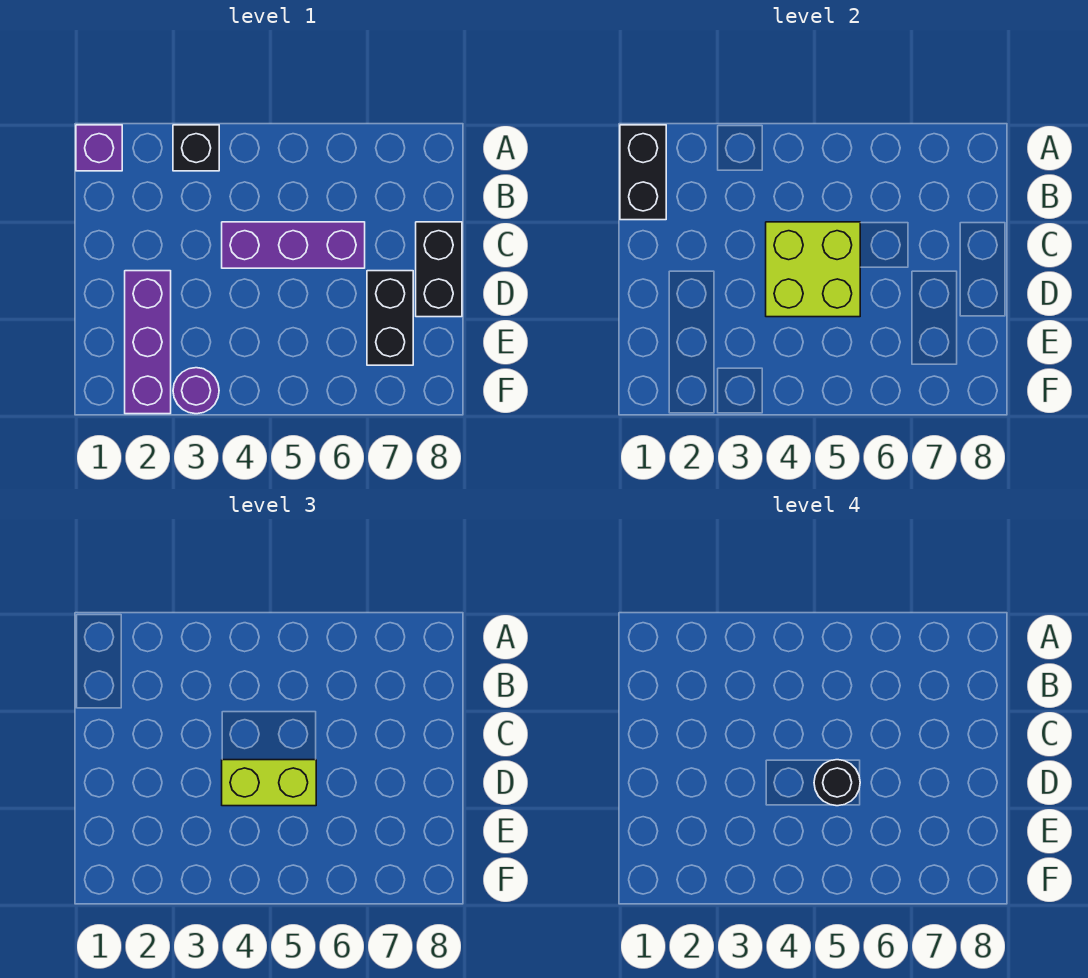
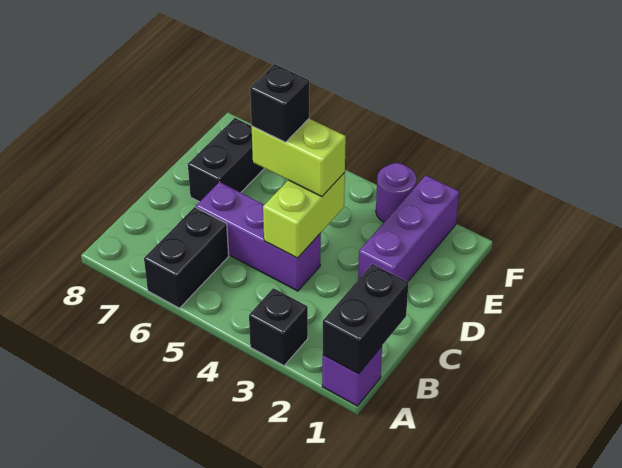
lime brick C4:D5 level 2 -> lime brick C4:D4 level 2
black brick C8:D8 level 1 -> black brick A6:B6 level 1
black round brick D5 level 4 -> black brick D5 level 4

